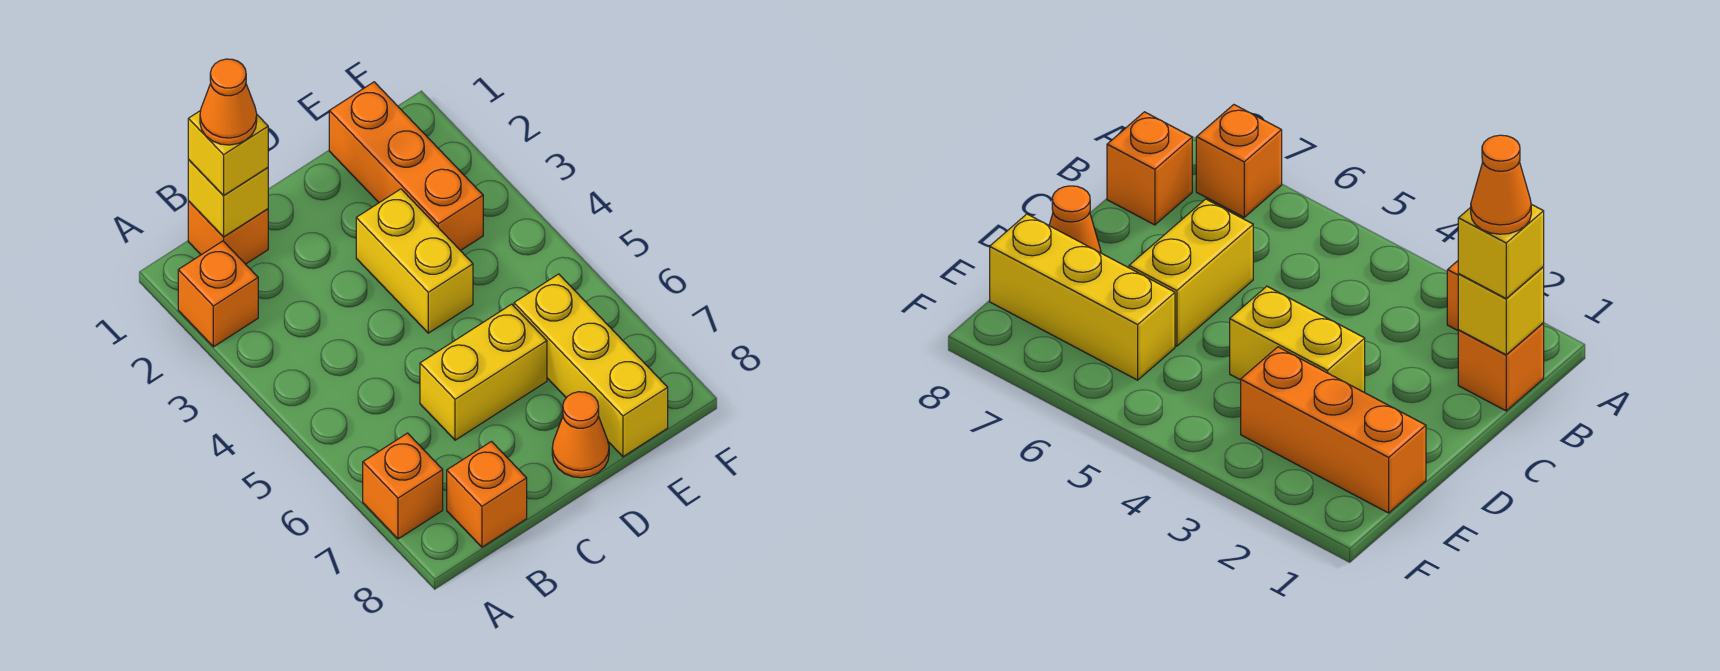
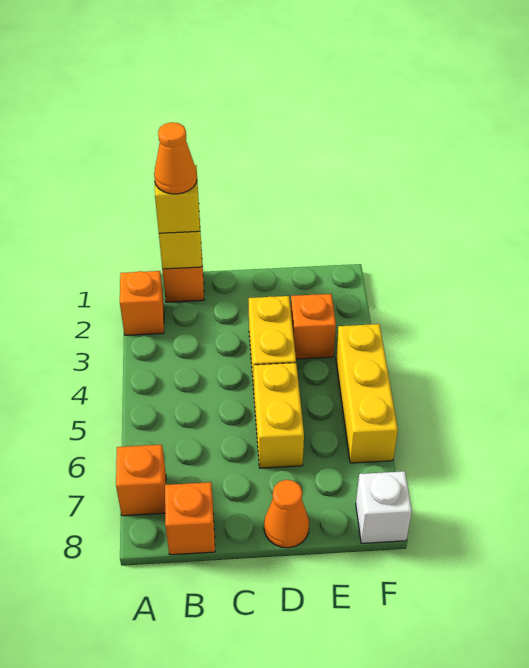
yellow brick C6:D6 level 1 -> yellow brick D5:D6 level 1
orange brick E1:E3 level 1 -> orange brick E3 level 1
yellow brick E6:E8 level 1 -> yellow brick F4:F6 level 1
none -> white brick F8 level 1

